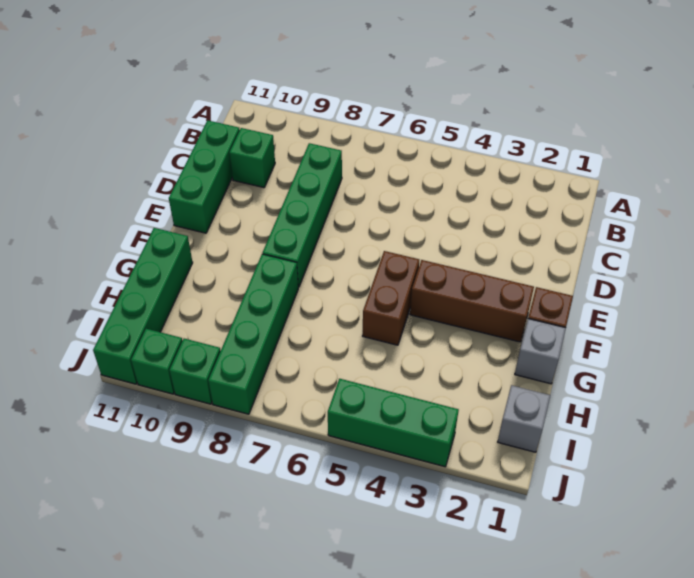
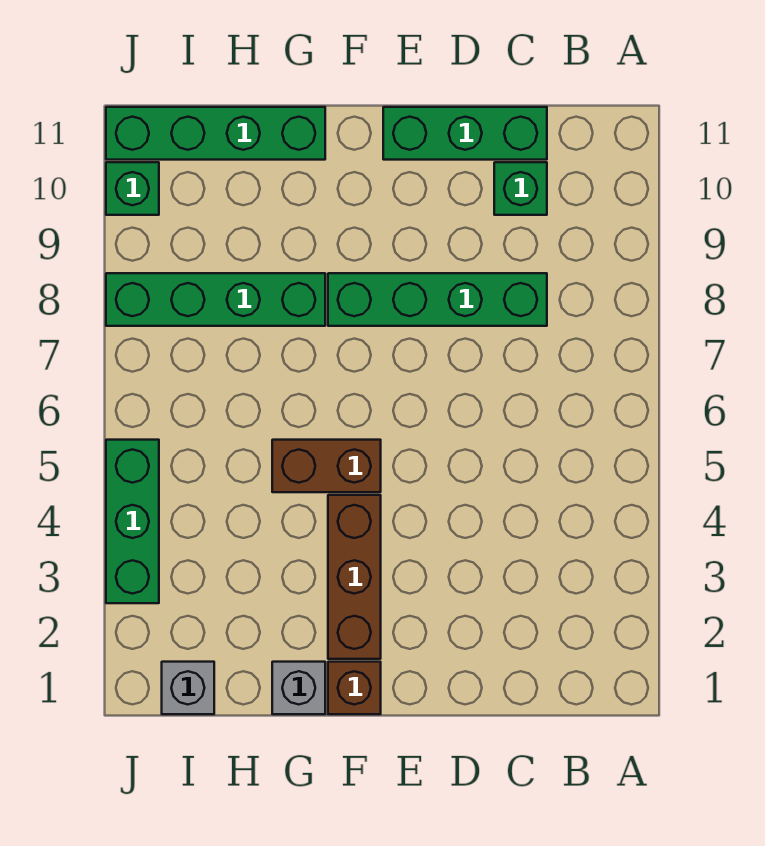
green brick J9 level 1 -> none

